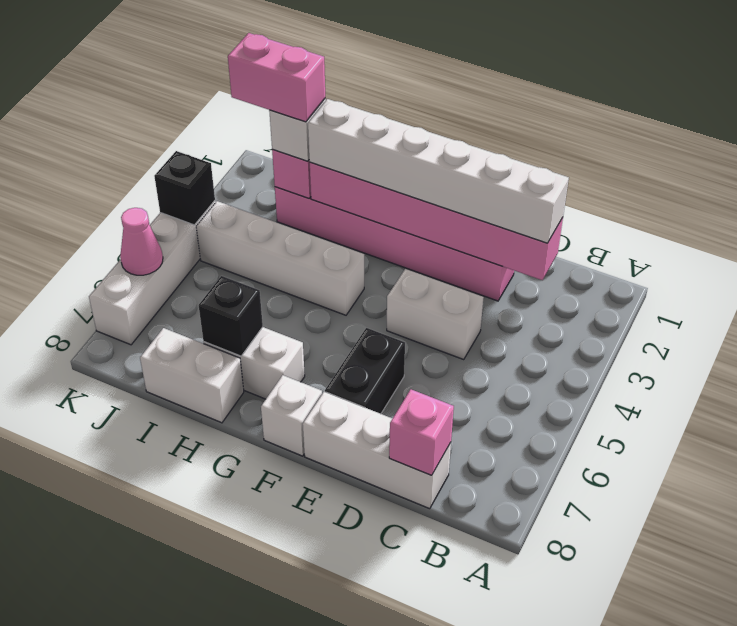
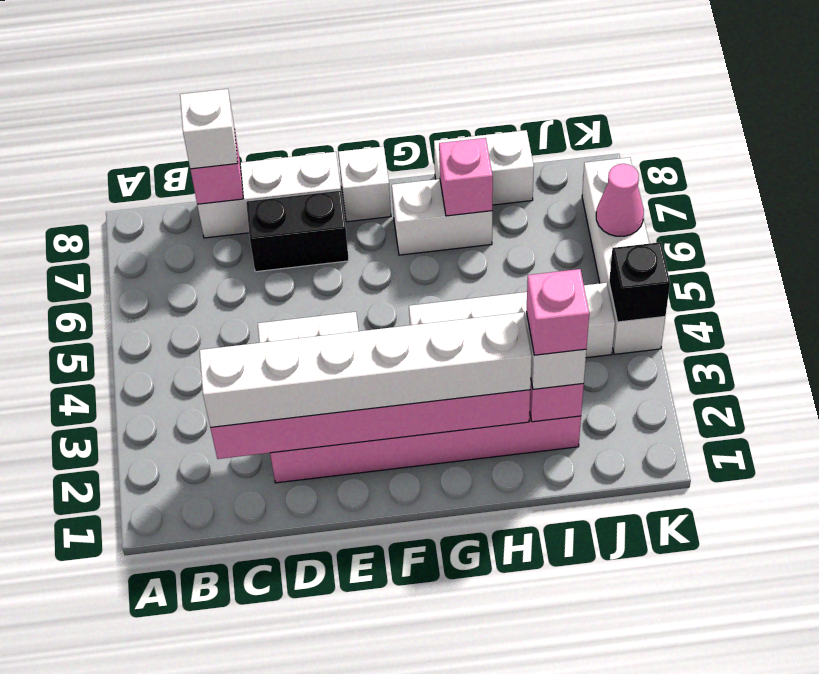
none -> white brick C8 level 3
black brick E6:E7 level 1 -> black brick D7:E7 level 1
black brick H7 level 2 -> pink brick H7 level 2
pink brick I2:J2 level 4 -> pink brick I2 level 4

